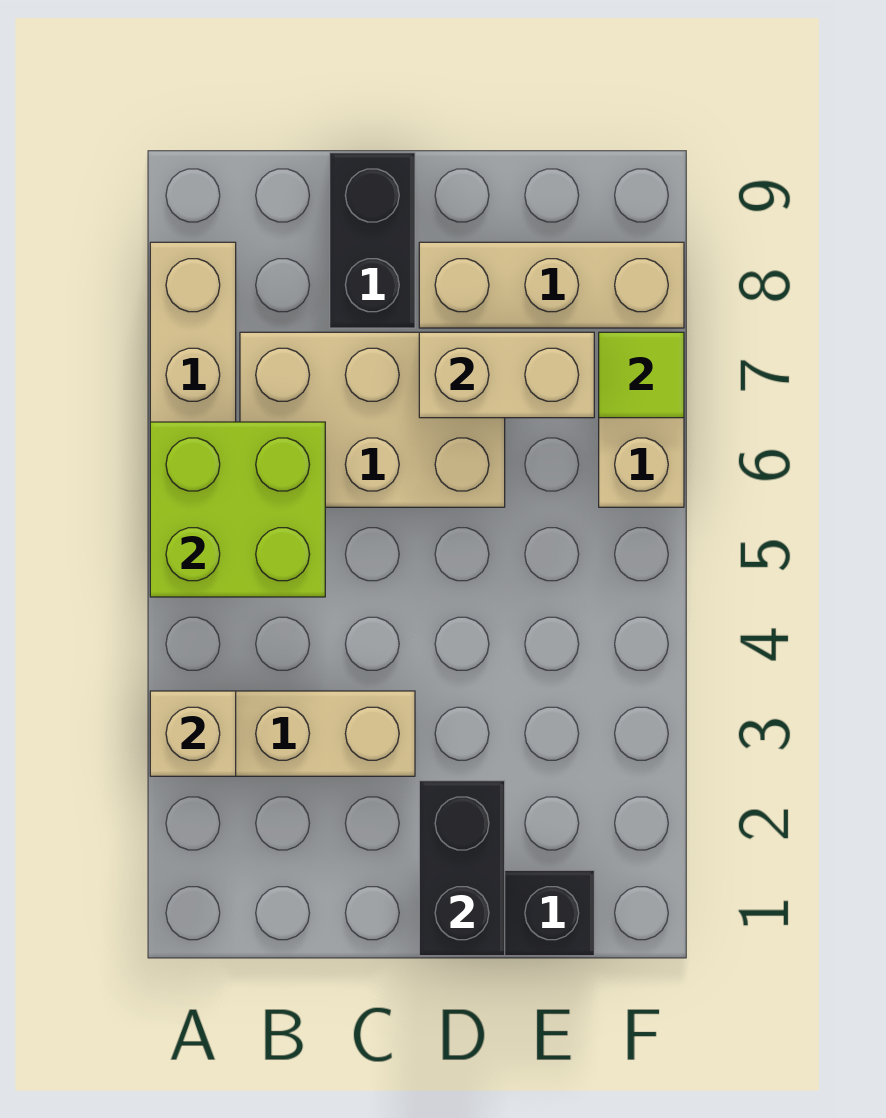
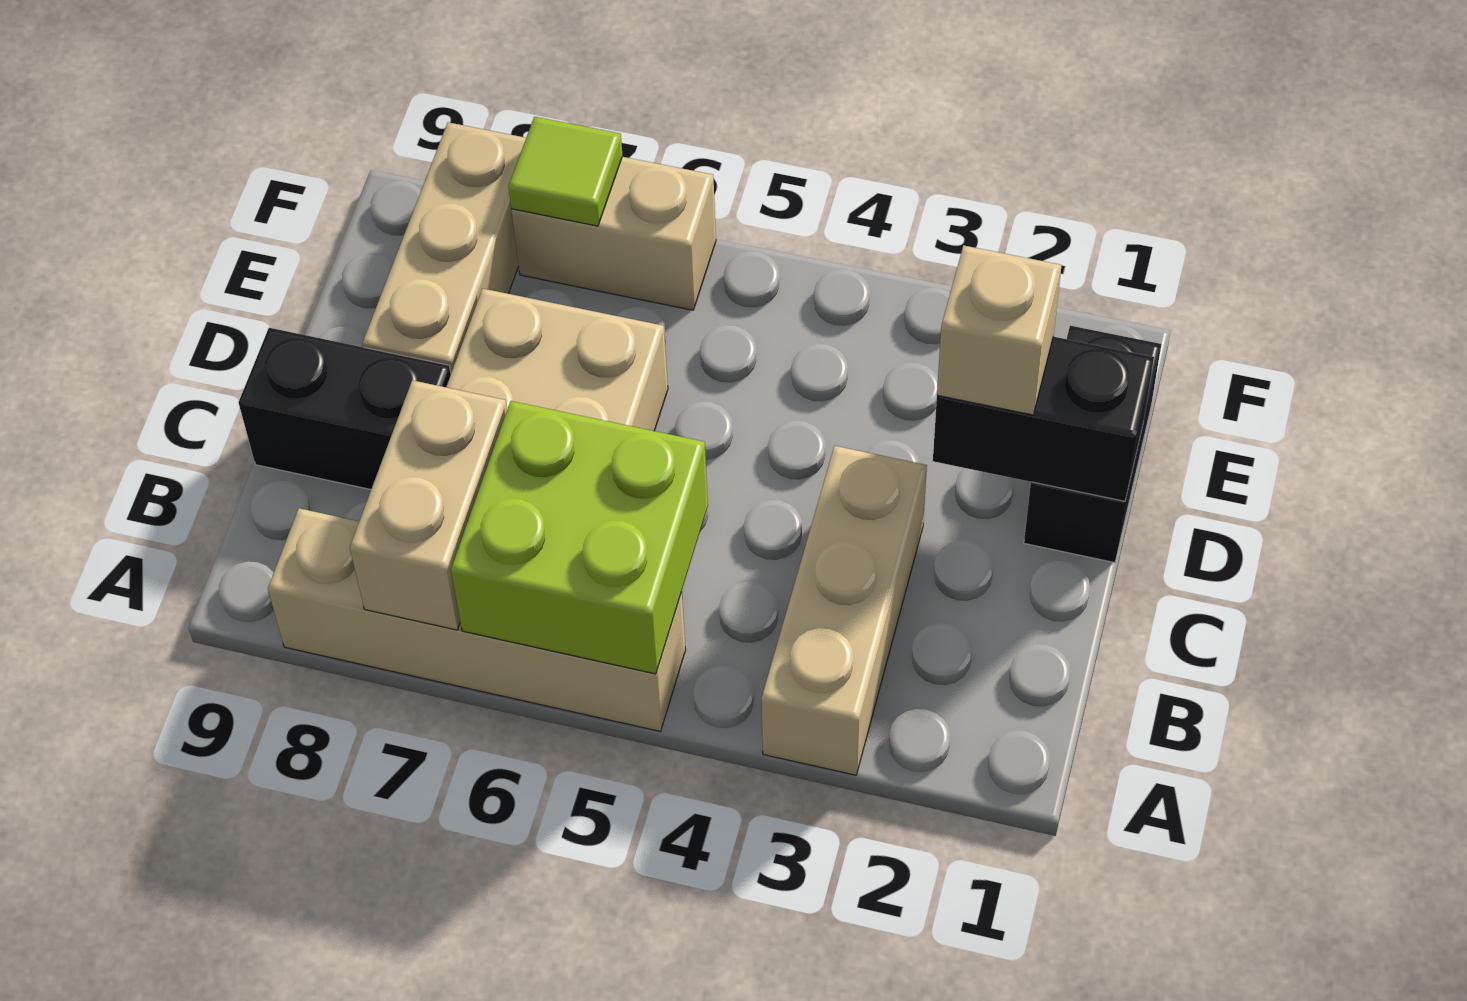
tan brick A3 level 2 -> tan brick D2 level 3
tan brick D7:E7 level 2 -> tan brick A7:B7 level 2

